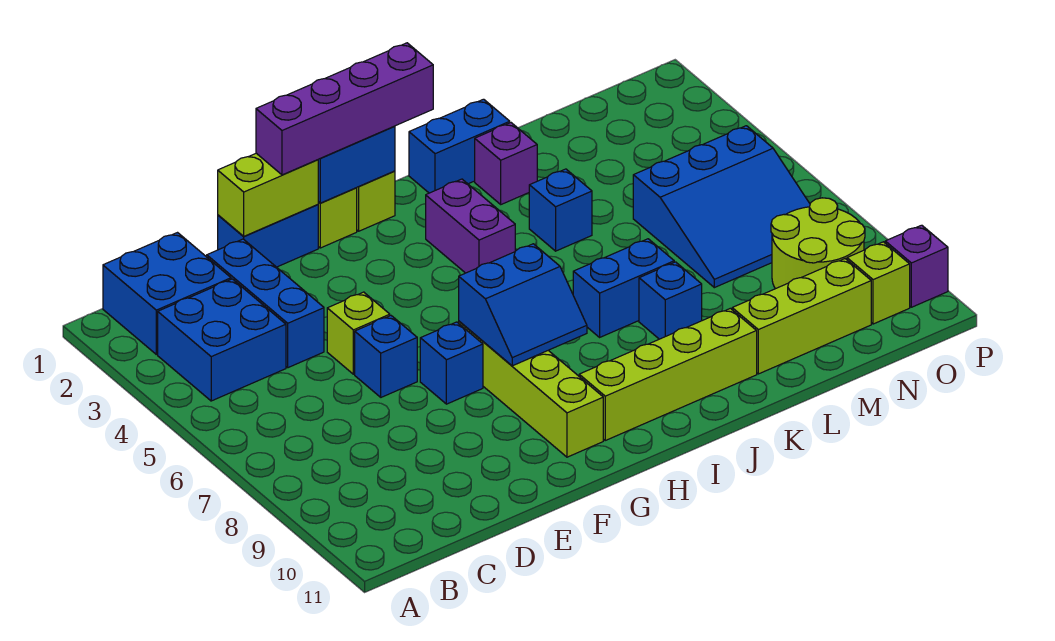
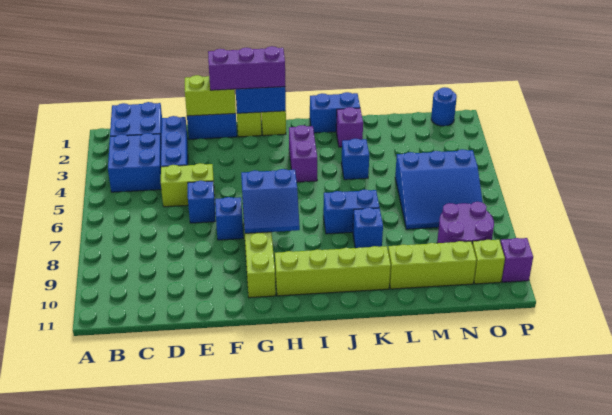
lime brick E5 level 1 -> lime brick D5:E5 level 1
purple brick F1:I1 level 3 -> purple brick F1:H1 level 3
lime round brick N8:O9 level 1 -> purple round brick N8:O9 level 1
none -> blue round brick O1 level 1

